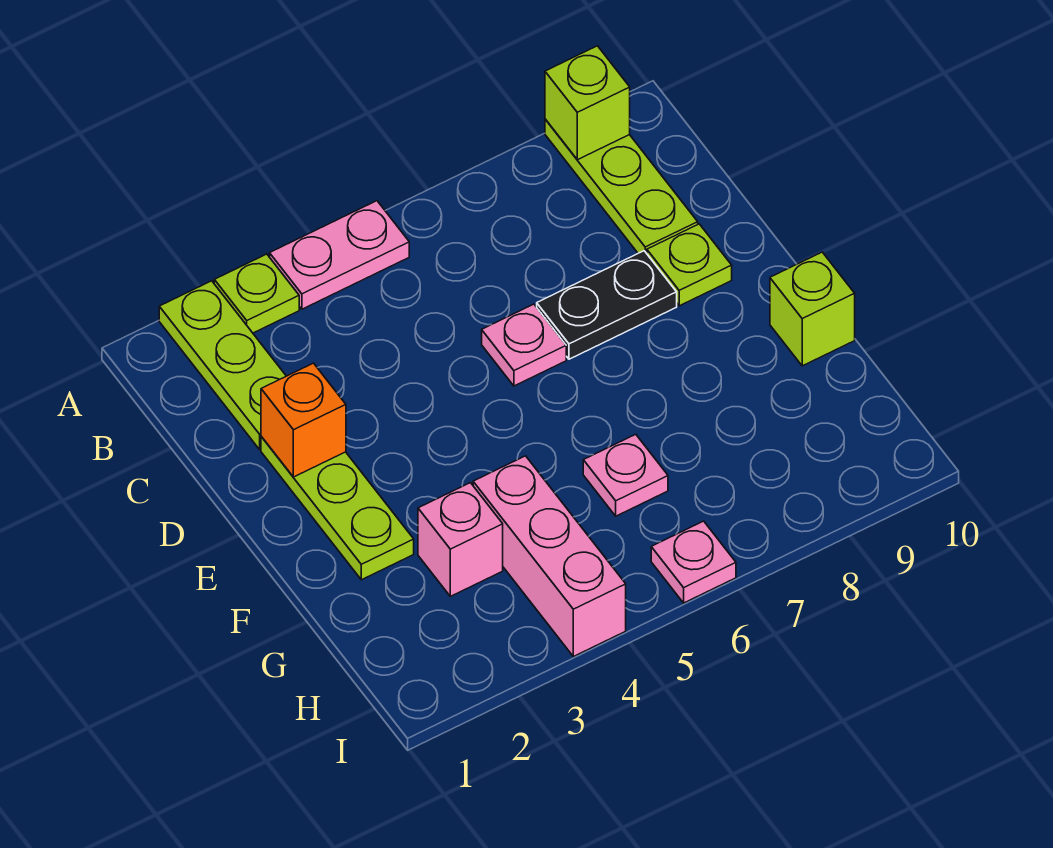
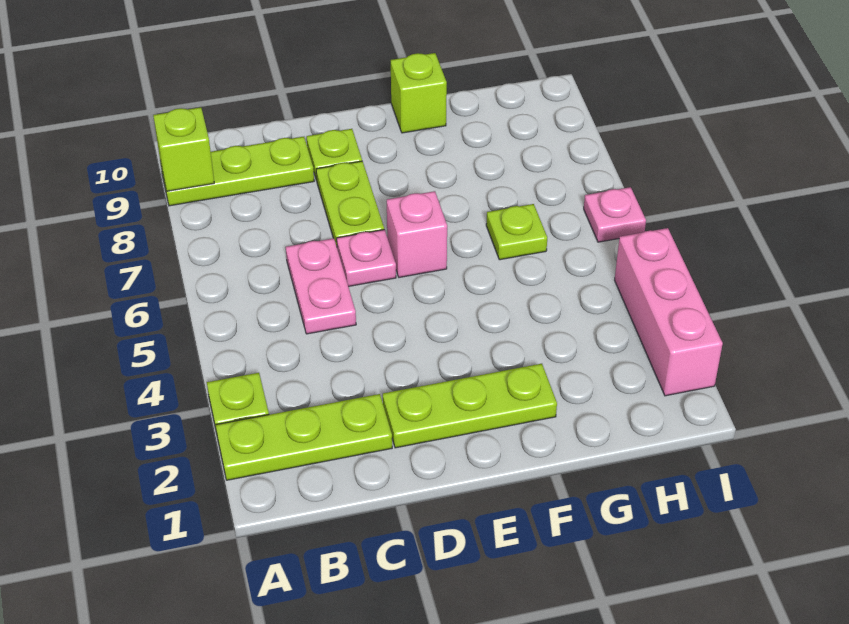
pink plate A4:A5 level 1 -> pink plate C5:C6 level 1
orange brick D2 level 2 -> none
black plate D7:D8 level 1 -> lime plate D7:D8 level 1
pink brick G3 level 1 -> pink brick E6 level 1
pink brick G4:I4 level 1 -> pink brick I2:I4 level 1
pink plate G6 level 1 -> lime plate G6 level 1

